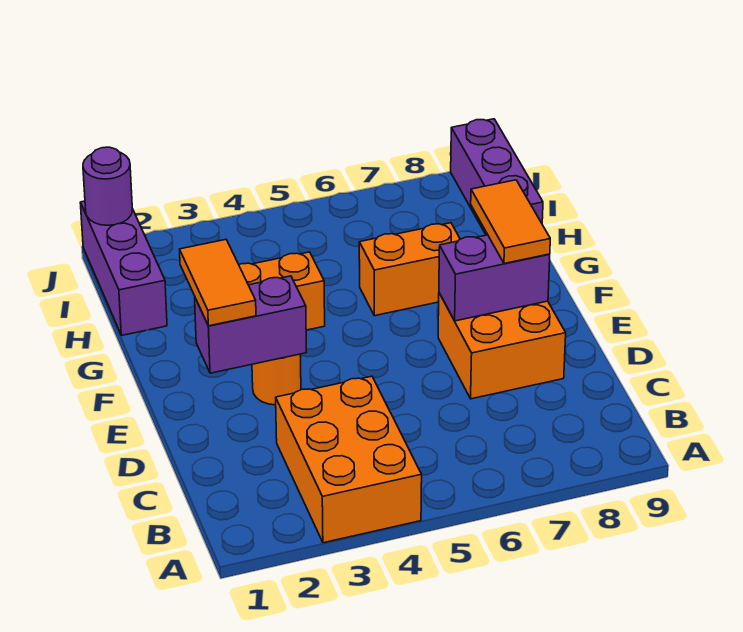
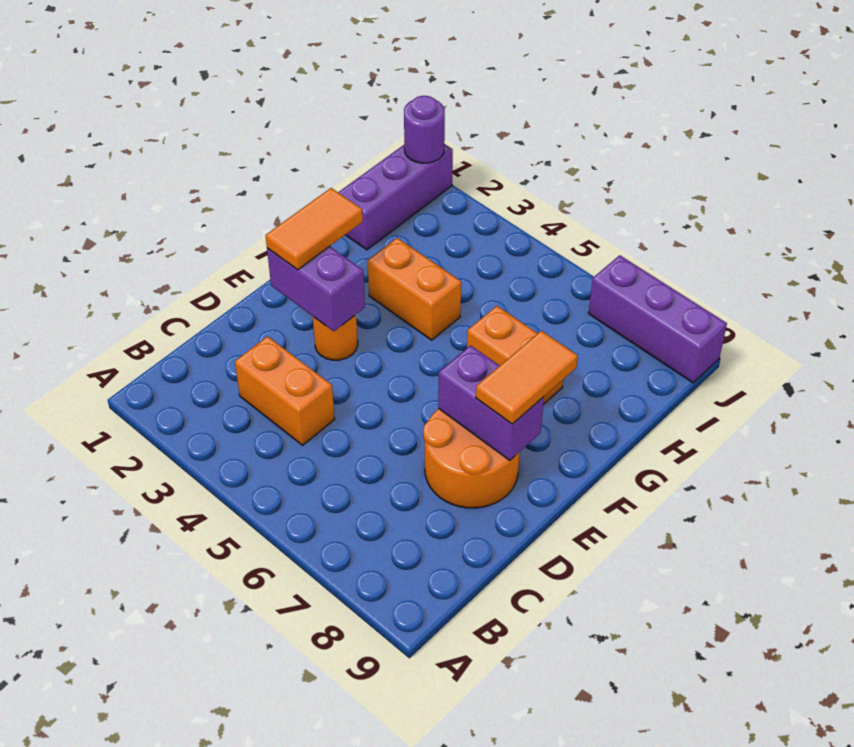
orange brick A3:C4 level 1 -> orange brick C3:C4 level 1
orange brick D7:E8 level 1 -> orange round brick D7:E8 level 1
purple brick H9:J9 level 1 -> purple brick J7:J9 level 1

